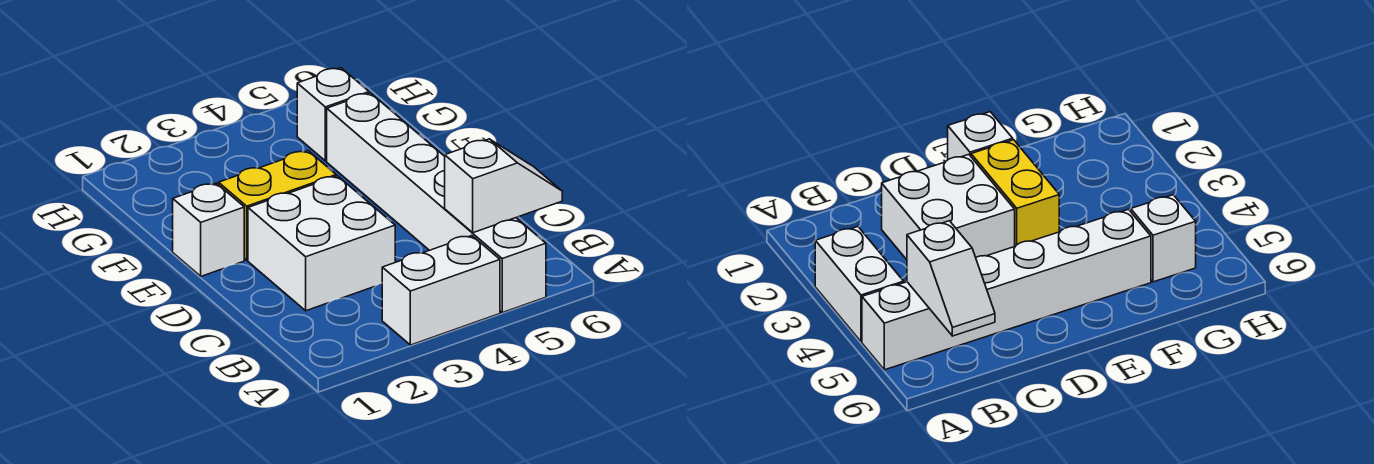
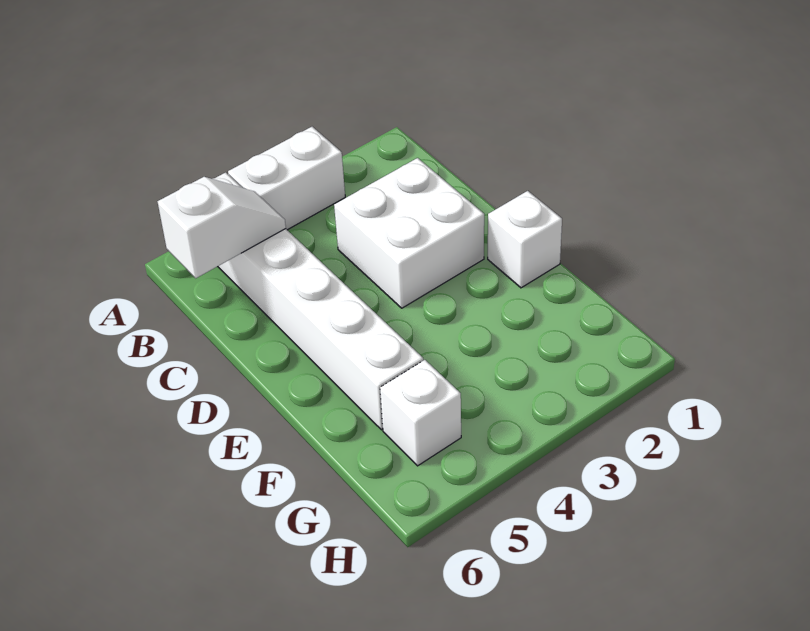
white slope B5:B6 level 2 top 5 -> white slope B5:B6 level 2 top 6
yellow brick E2:E3 level 1 -> none

